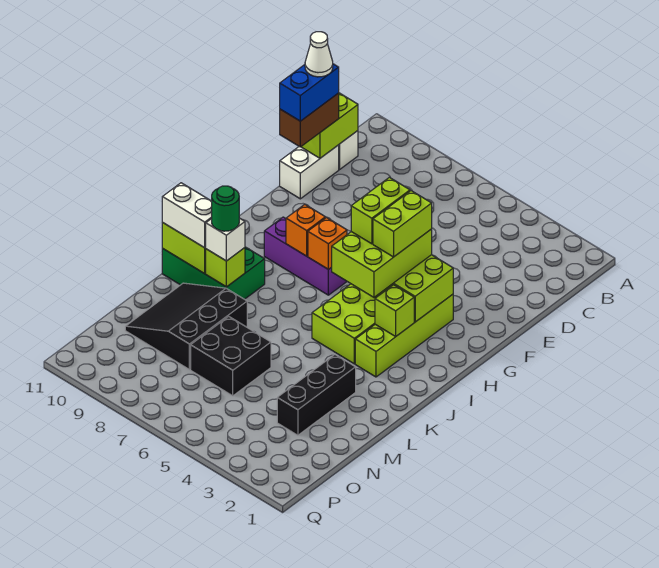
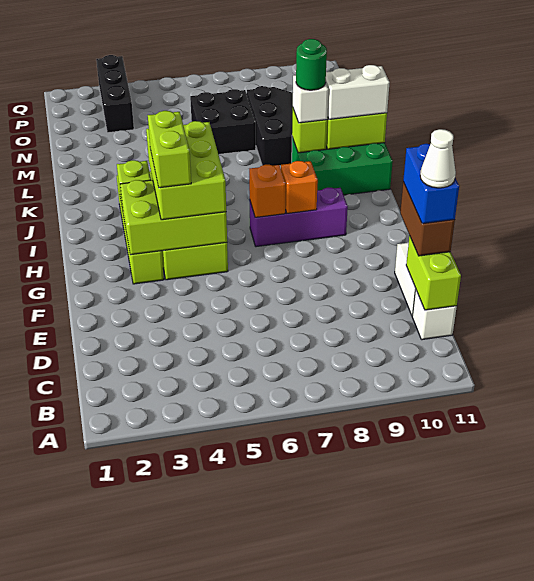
lime brick G5:H5 level 4 -> none
black brick L3:N3 level 1 -> black brick O3:Q3 level 1

